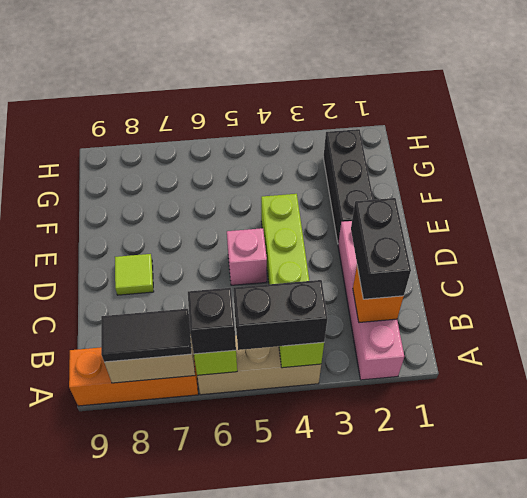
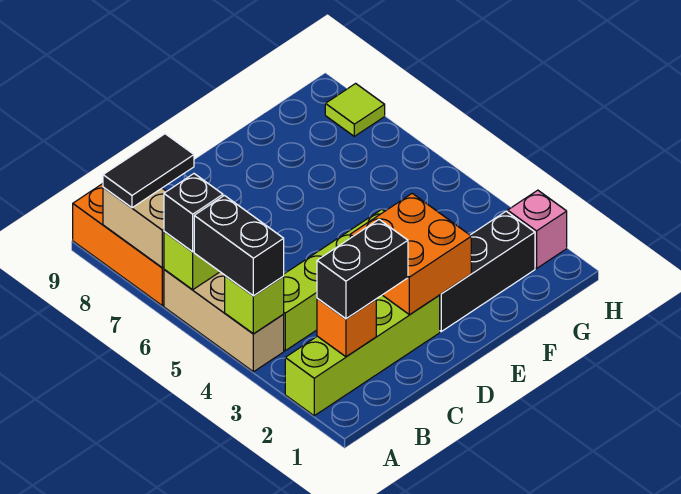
pink brick A2:D2 level 1 -> lime brick A2:D2 level 1
black tile A7:A8 level 3 -> black tile A8:B8 level 3
none -> orange brick D2:E3 level 2
pink brick D5 level 1 -> pink brick H2 level 1
lime tile D8 level 1 -> lime tile H8 level 1

